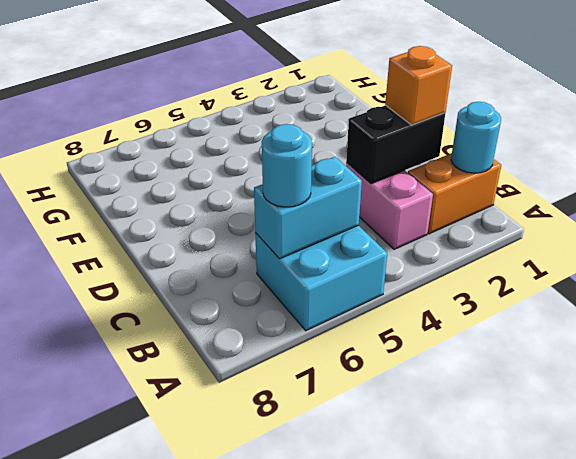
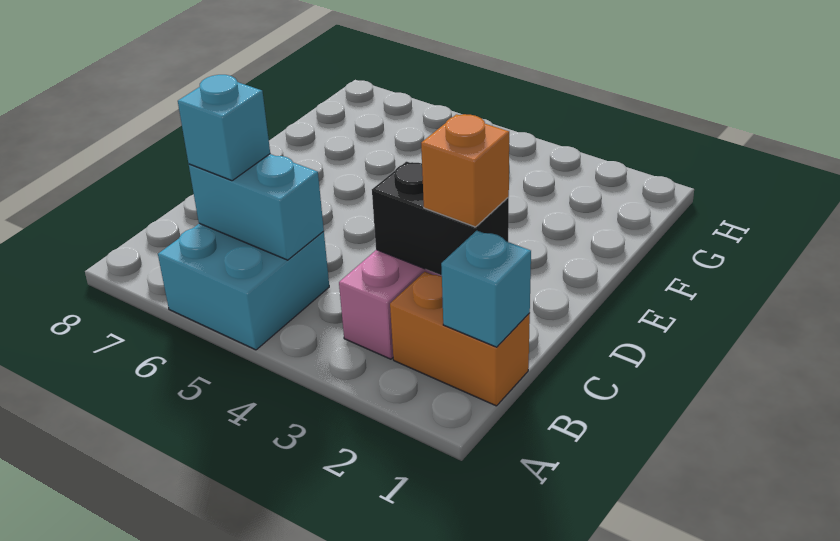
cyan round brick B1 level 2 -> cyan brick B1 level 2
cyan round brick B6 level 3 -> cyan brick B6 level 3

